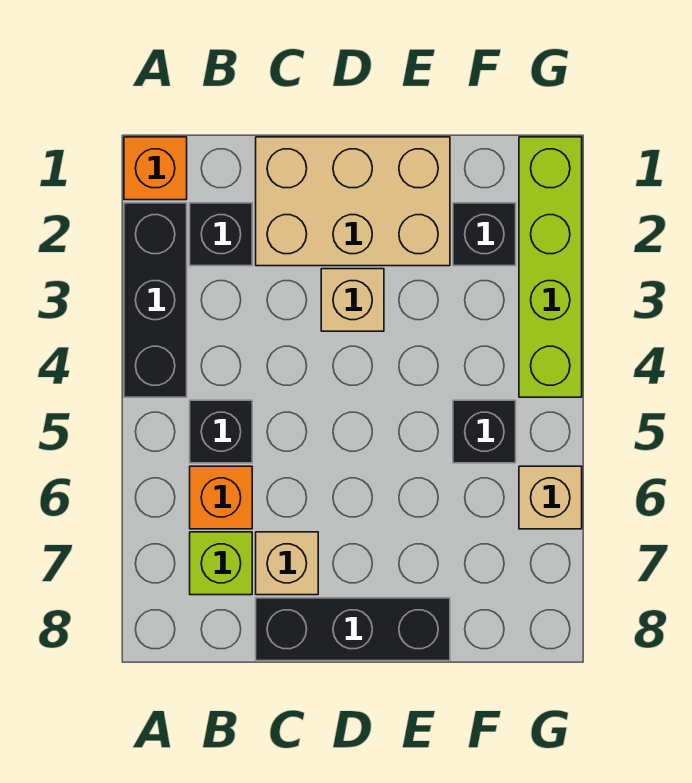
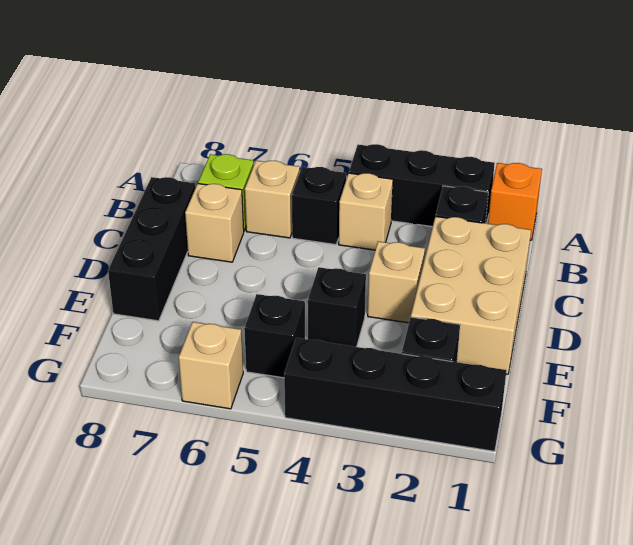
none -> tan brick B4 level 1
orange brick B6 level 1 -> tan brick B6 level 1
none -> black brick E4 level 1
lime brick G1:G4 level 1 -> black brick G1:G4 level 1

